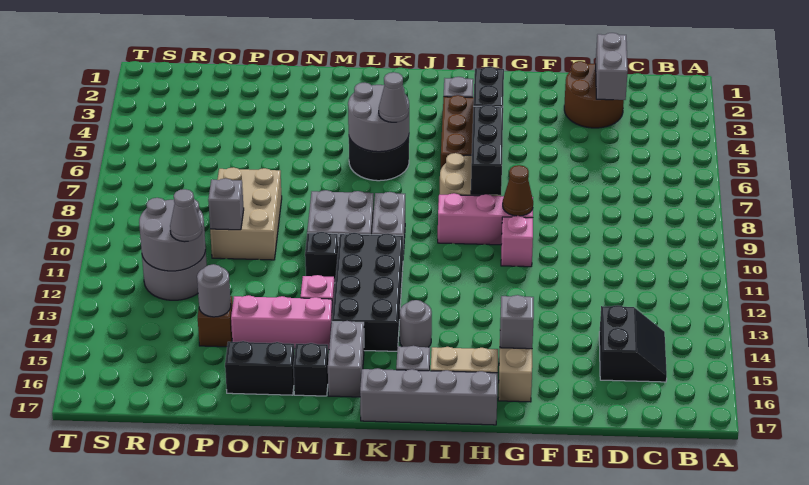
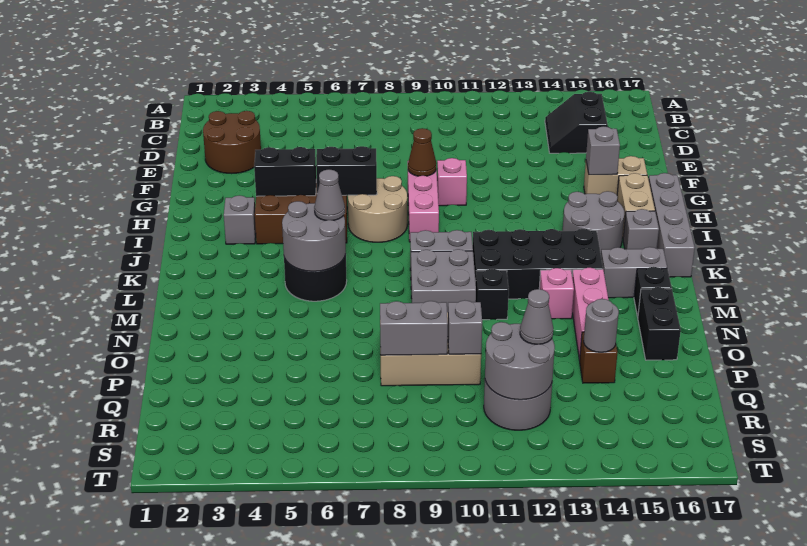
black slope C14:D15 level 1 top D -> black slope C14:D15 level 1 top 15
grey brick D2:D3 level 2 -> grey brick P8:P9 level 2
black brick H6:H8 level 2 -> black brick H6:H7 level 2
grey round brick J14 level 1 -> grey round brick I14:J15 level 1

